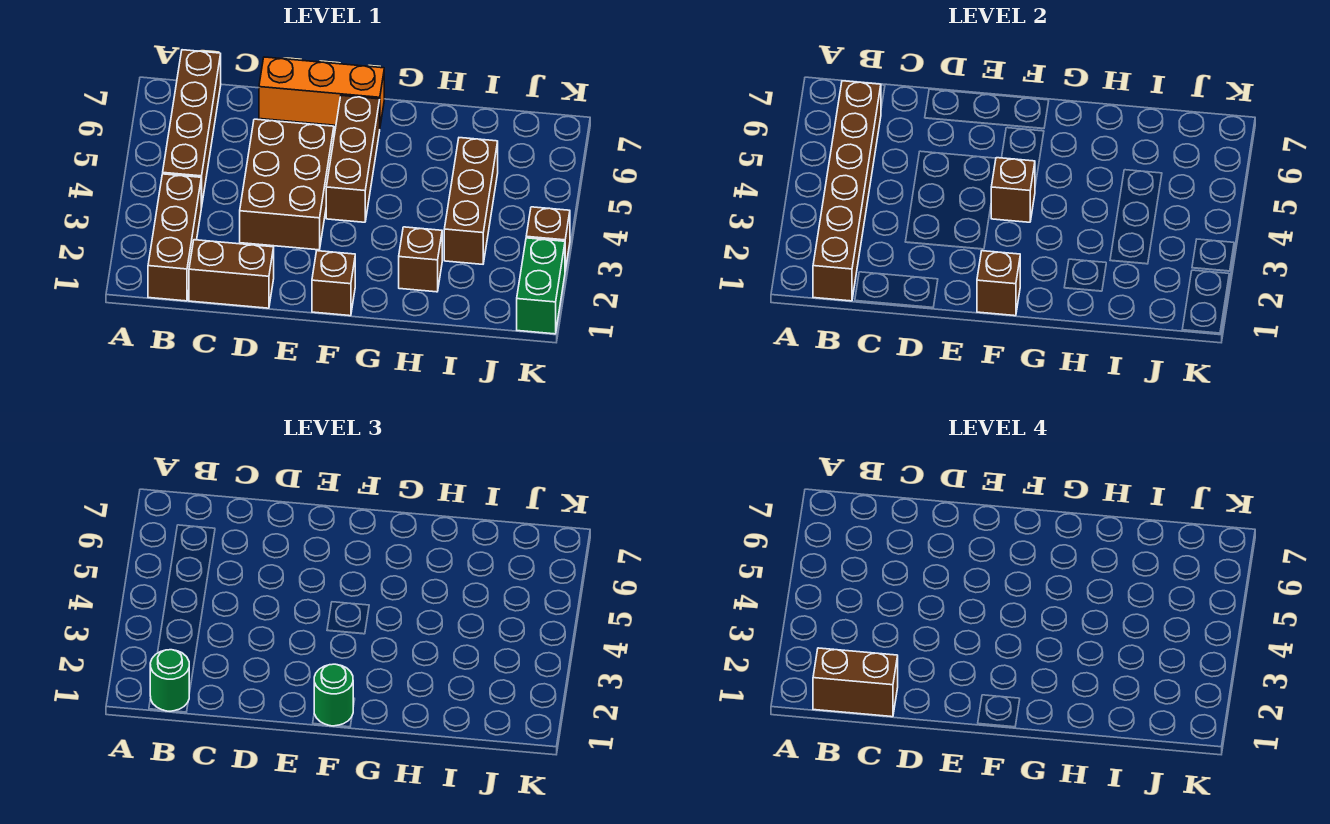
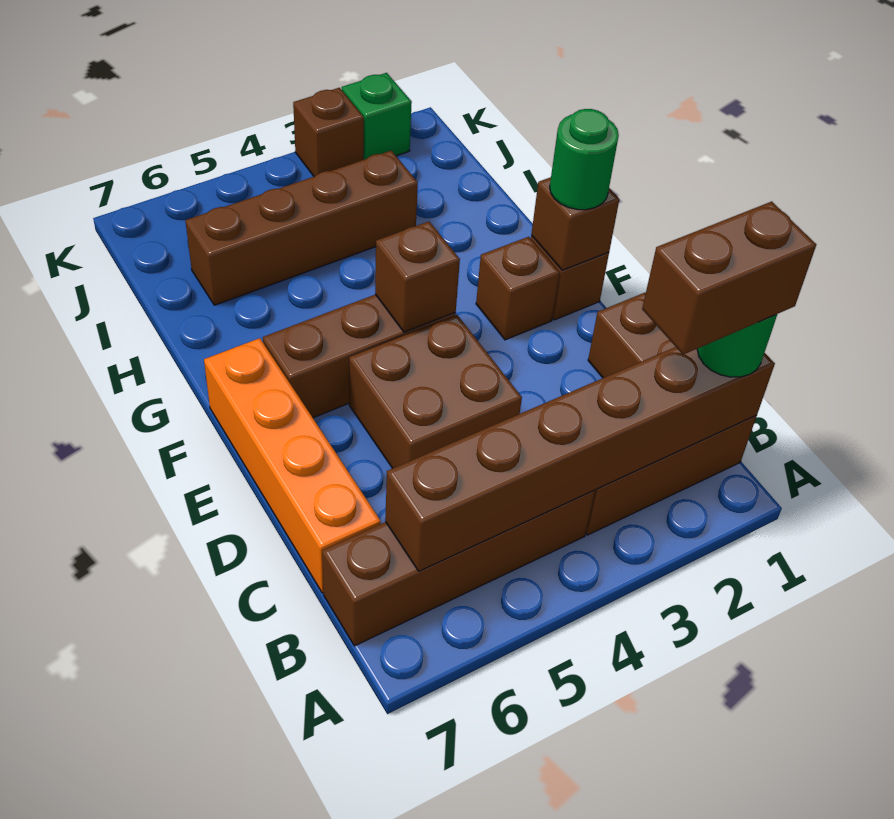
brown brick B1:C1 level 4 -> brown brick B1:B2 level 4
brown brick D3:E5 level 1 -> brown brick D4:E5 level 1
orange brick D7:F7 level 1 -> orange brick C7:F7 level 1
brown brick H2 level 1 -> brown brick F2 level 1
brown brick I3:I5 level 1 -> brown brick I3:I6 level 1
green brick K1:K2 level 1 -> green brick K2 level 1

